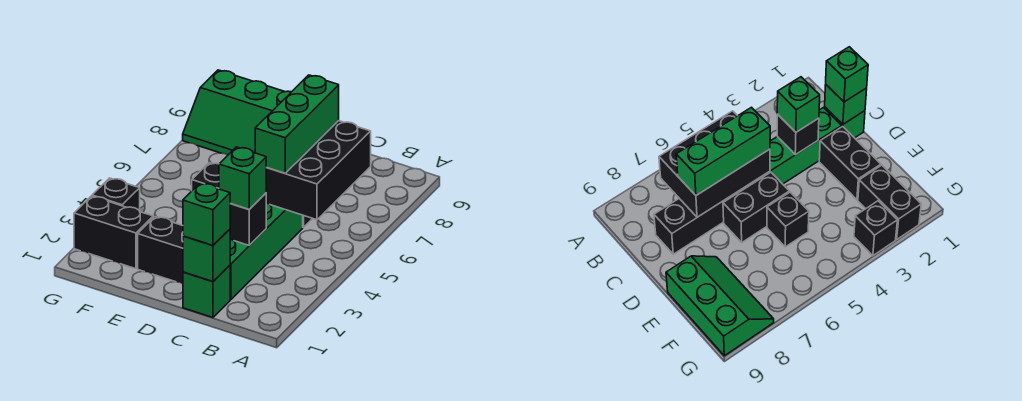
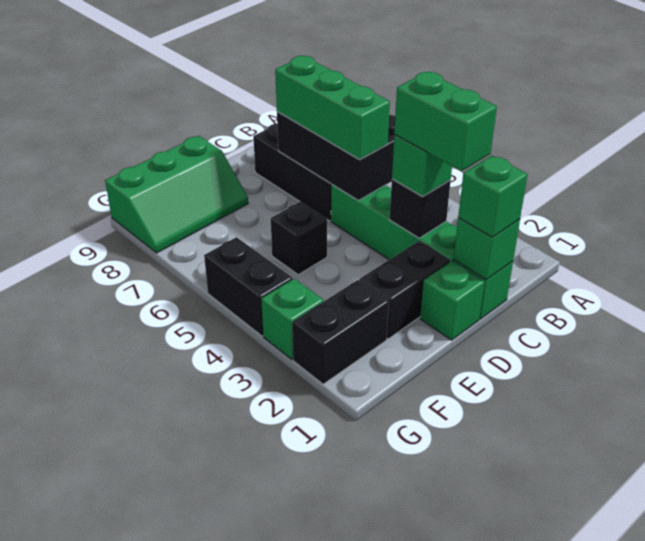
none -> green brick C2:C3 level 4
none -> green brick D1 level 1
black brick D5:D6 level 1 -> black brick G4:G5 level 1
black brick G3 level 1 -> green brick G3 level 1

